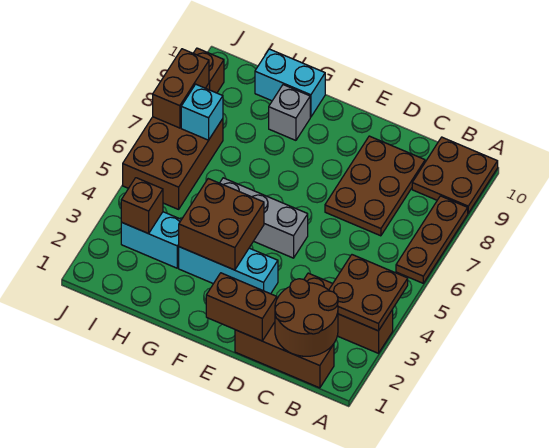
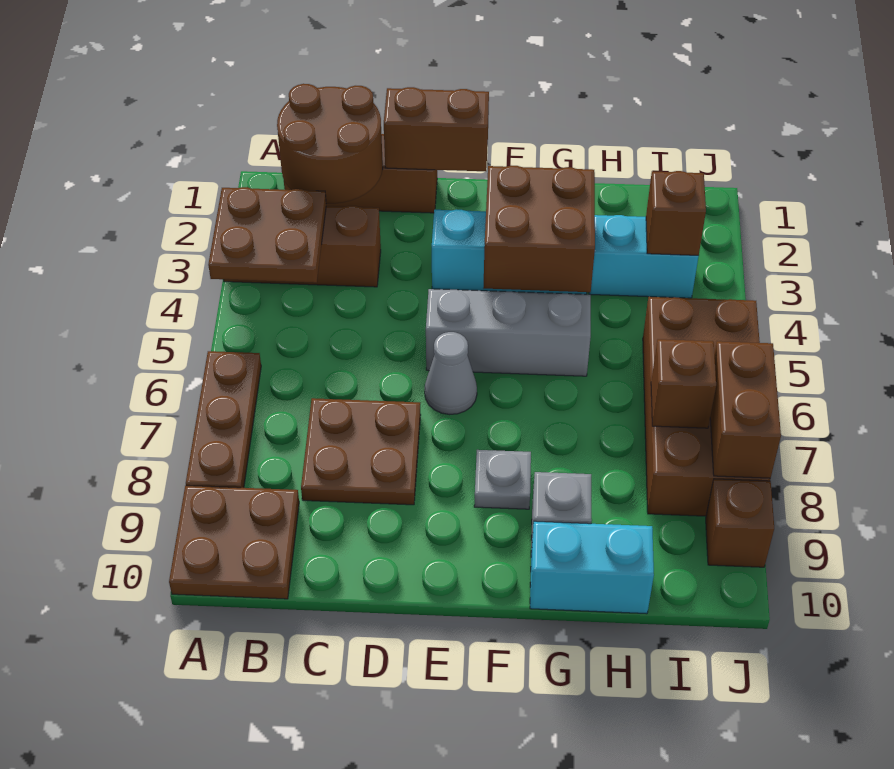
brown plate C7:D9 level 1 -> brown plate C7:D8 level 1
none -> grey cone E6 level 1
none -> grey plate F8 level 1
brown brick I5:J7 level 1 -> brown brick I5:J8 level 1
cyan brick I7 level 2 -> brown brick I7 level 2

